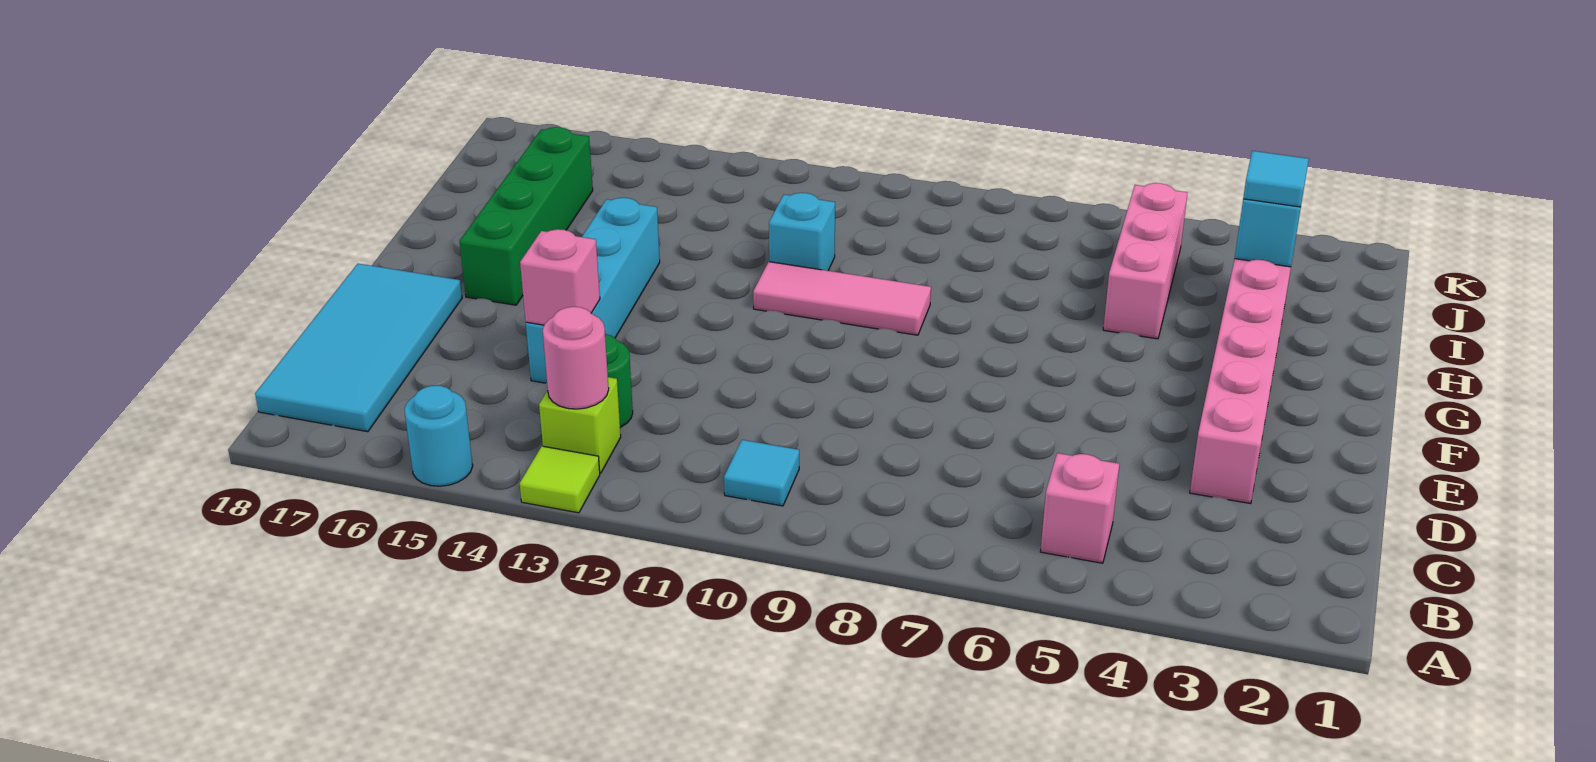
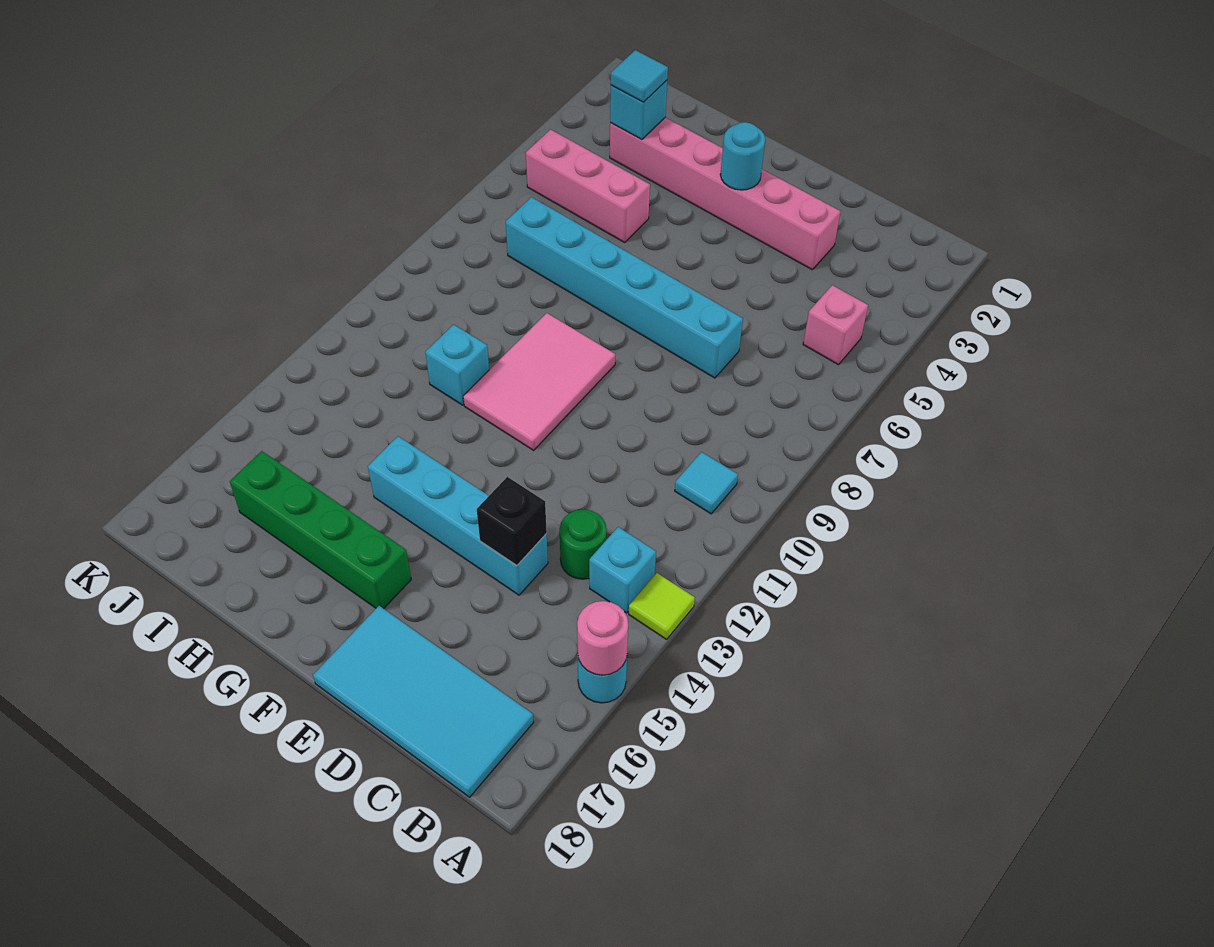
lime brick B13 level 1 -> cyan brick B13 level 1
pink round brick B13 level 2 -> pink round brick A15 level 2
none -> cyan brick D7:I7 level 1
pink brick D14 level 2 -> black brick D14 level 2
none -> cyan round brick F3 level 2
pink tile G9:G11 level 1 -> pink tile F9:G11 level 1

